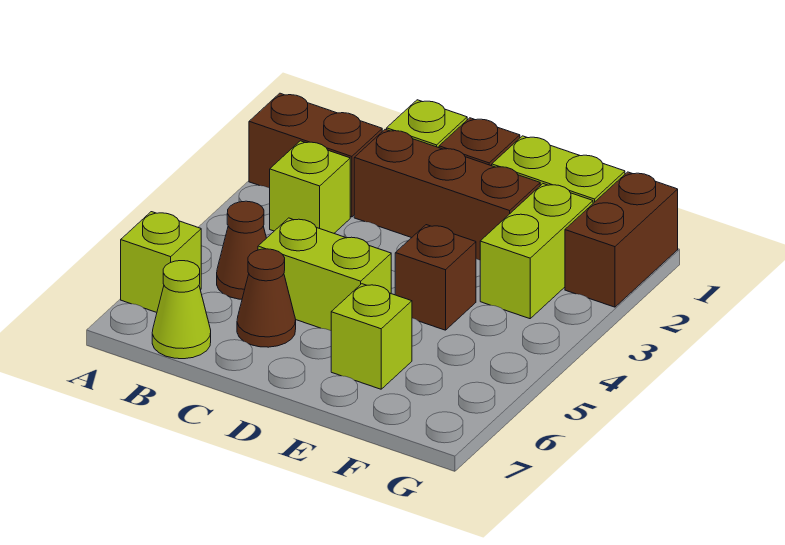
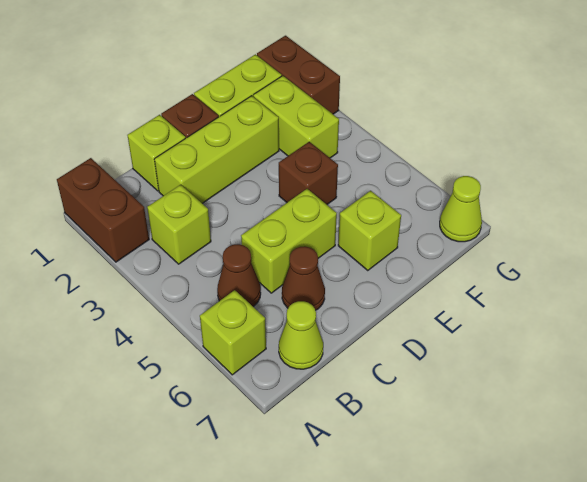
brown brick A2:B2 level 1 -> brown brick A1:A2 level 1
brown brick C2:E2 level 1 -> lime brick C2:E2 level 1
none -> lime cone G7 level 1

